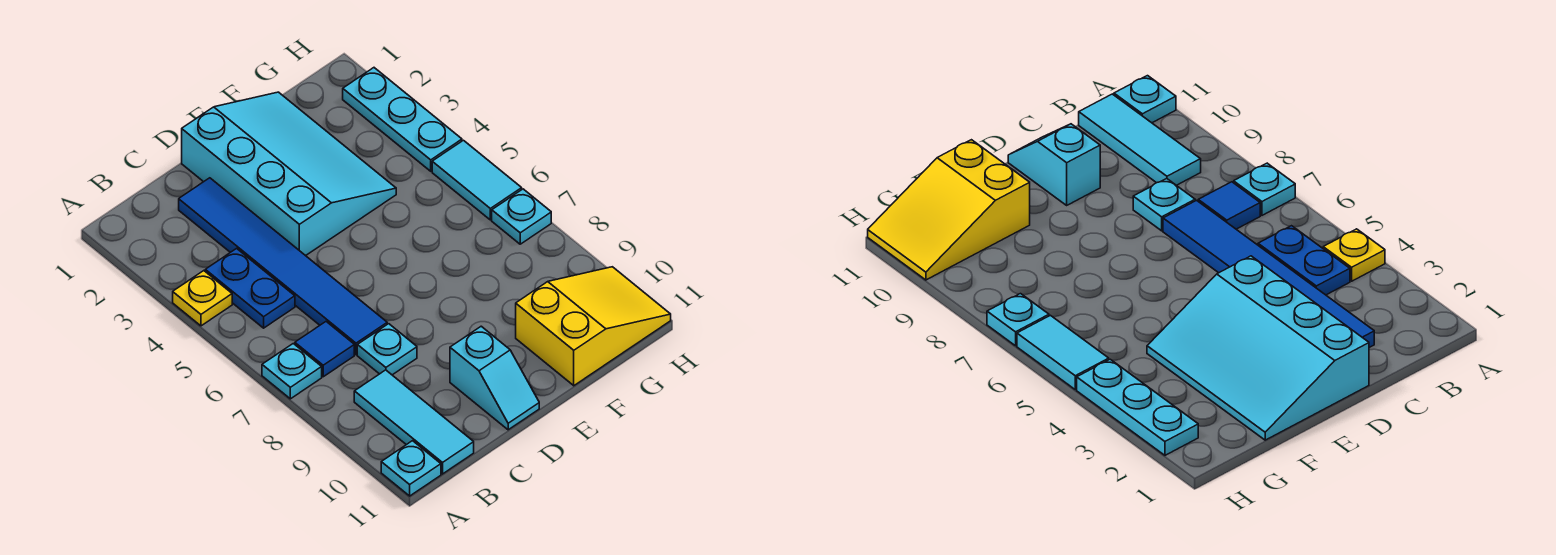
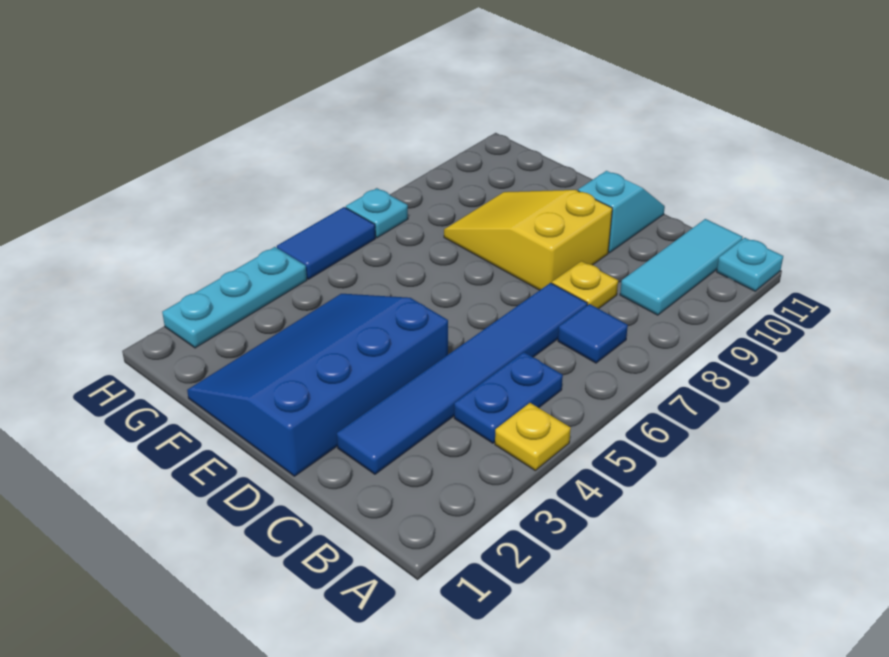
cyan plate A7 level 1 -> none
cyan plate C8 level 1 -> yellow plate C8 level 1
cyan slope D1:F4 level 1 top D -> blue slope D1:F4 level 1 top D
yellow slope F10:H11 level 1 top F -> yellow slope D8:F9 level 1 top D
cyan tile H5:H6 level 1 -> blue tile H5:H6 level 1

